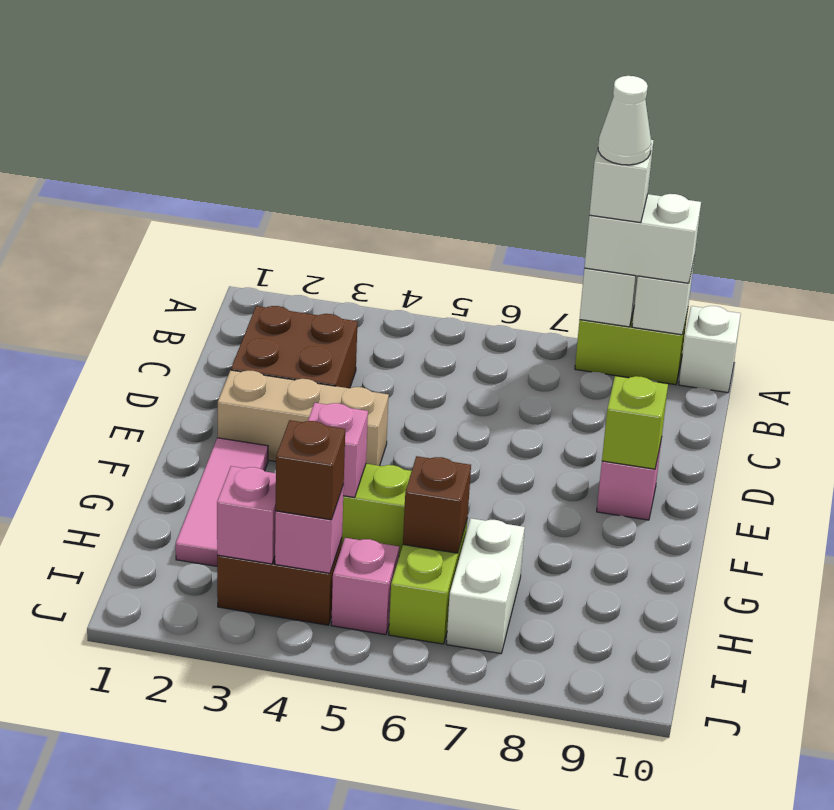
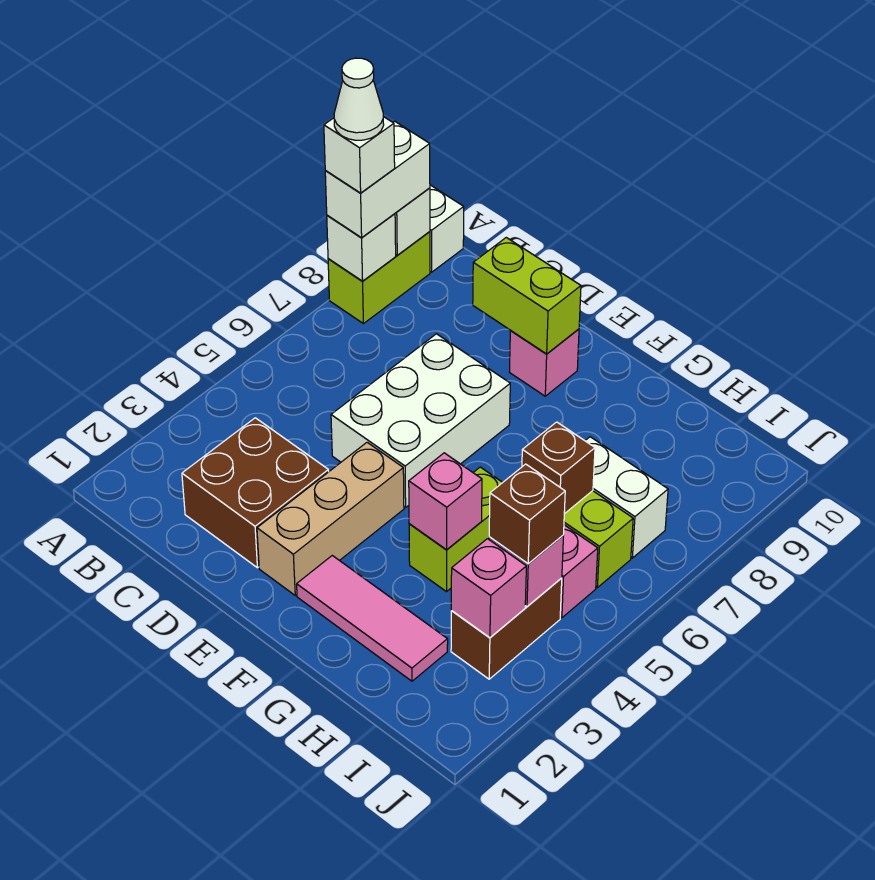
none -> white brick D5:E7 level 1
lime brick E9 level 2 -> lime brick D9:E9 level 2

